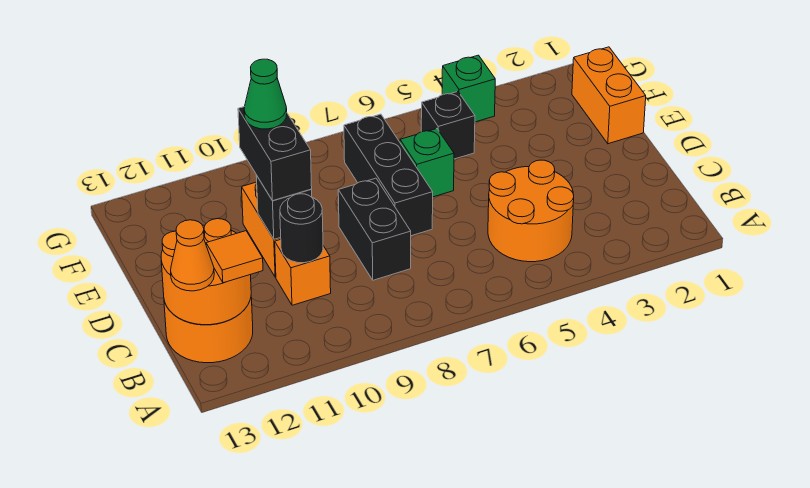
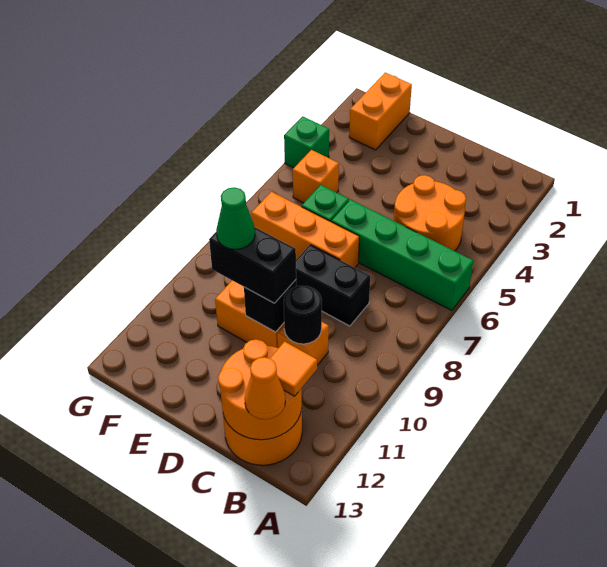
none -> green brick A6:D6 level 1
black brick D7:F7 level 1 -> orange brick D7:F7 level 1
orange brick E1:F1 level 1 -> orange brick F1:F2 level 1
black brick F5 level 1 -> orange brick F5 level 1

